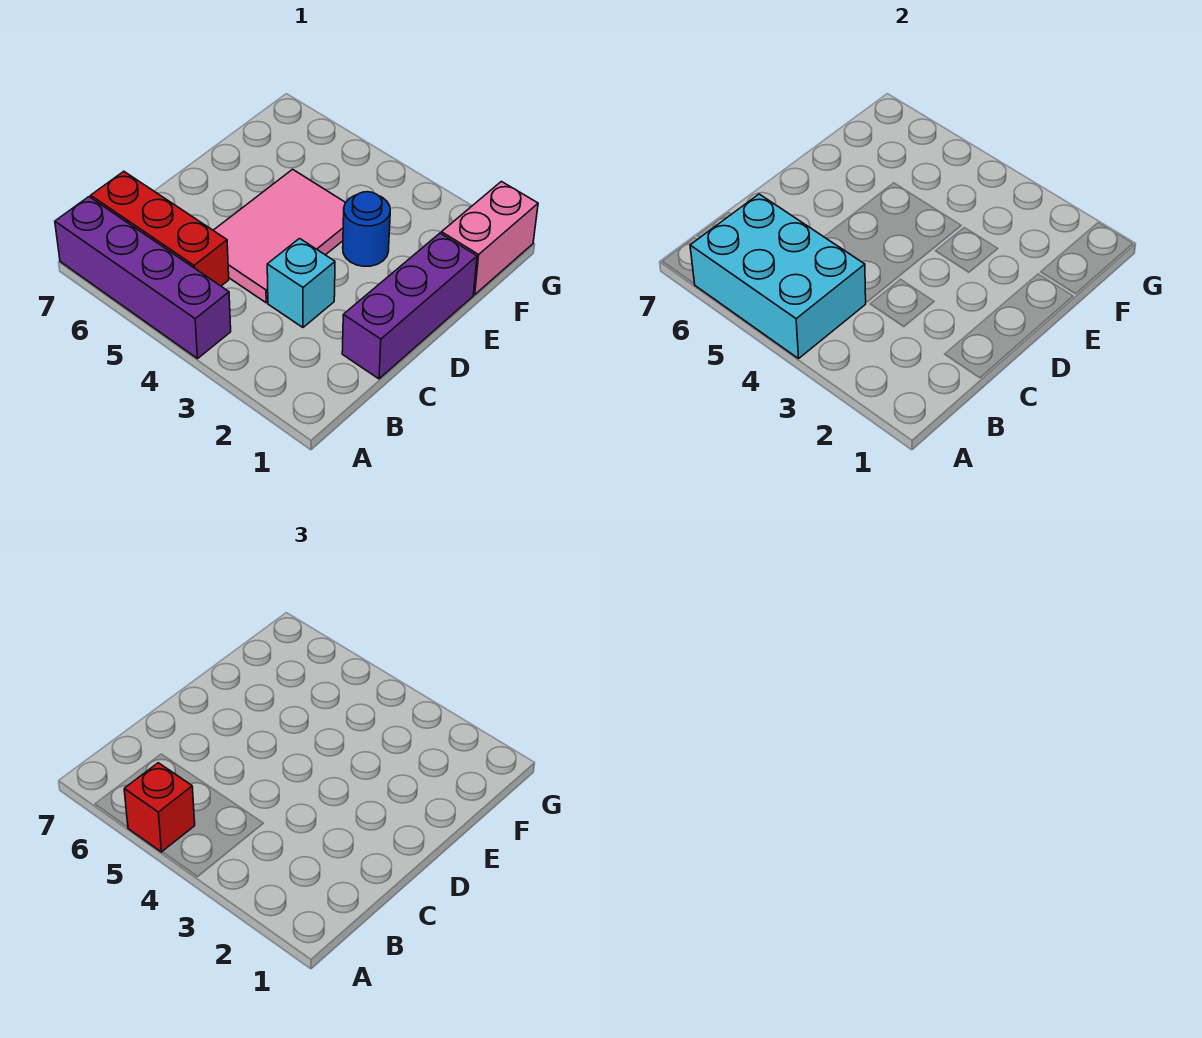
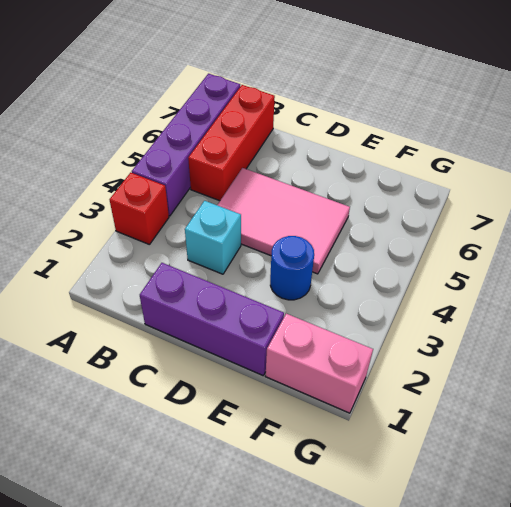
cyan brick A4:B6 level 2 -> none
red brick A5 level 3 -> red brick A3 level 1

